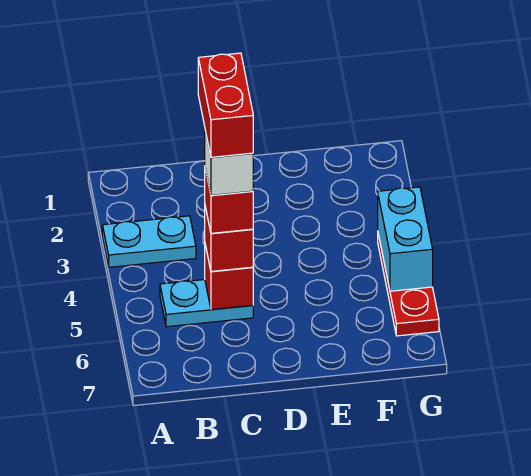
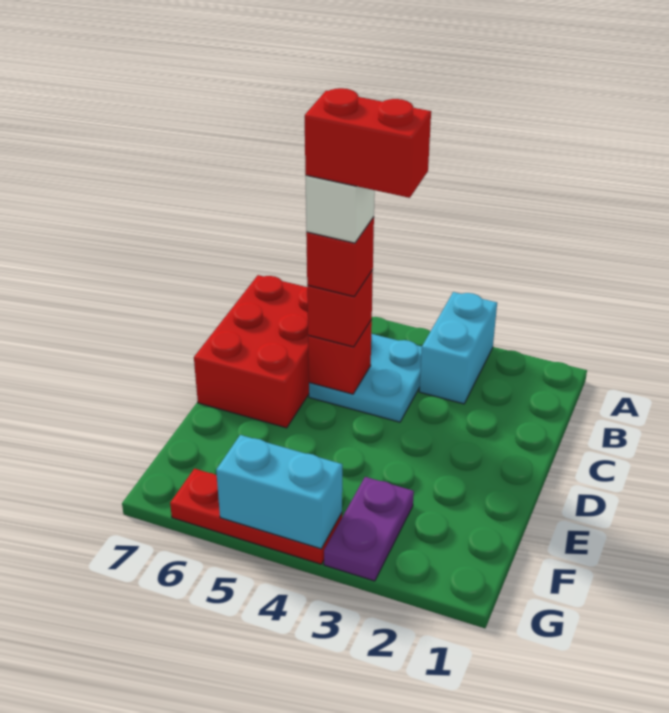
cyan plate A3:B3 level 1 -> cyan brick A3:B3 level 1
cyan plate B5:C5 level 1 -> cyan plate B4:C5 level 1
none -> red brick B6:D7 level 1
none -> purple plate F3:G3 level 1

